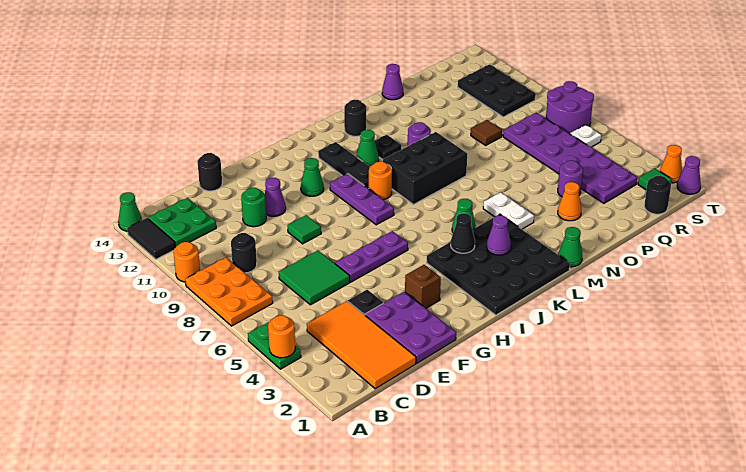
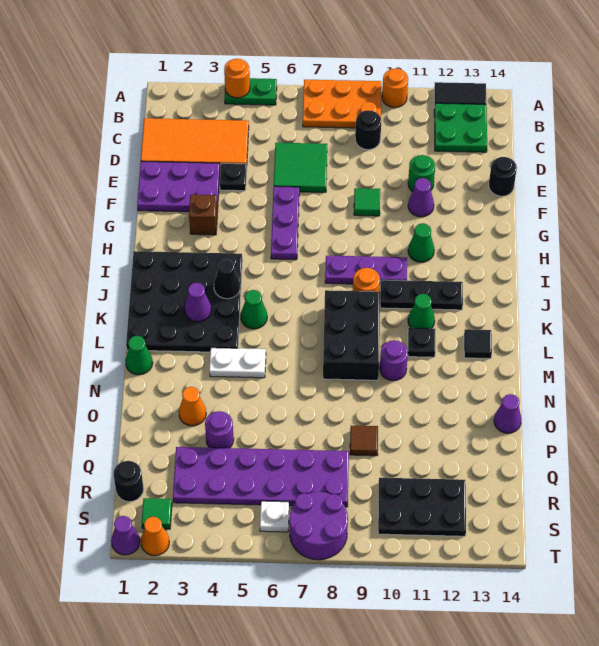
green cone A14 level 1 -> none
black round brick L13 level 1 -> black tile L13 level 1

